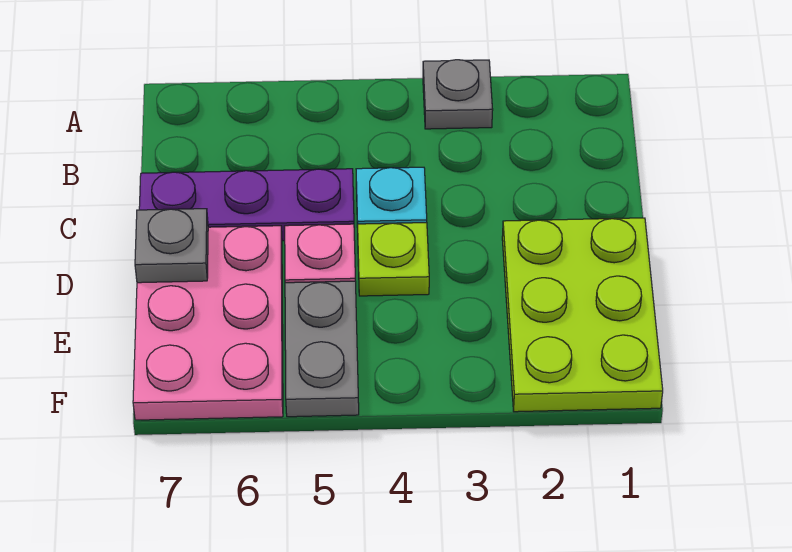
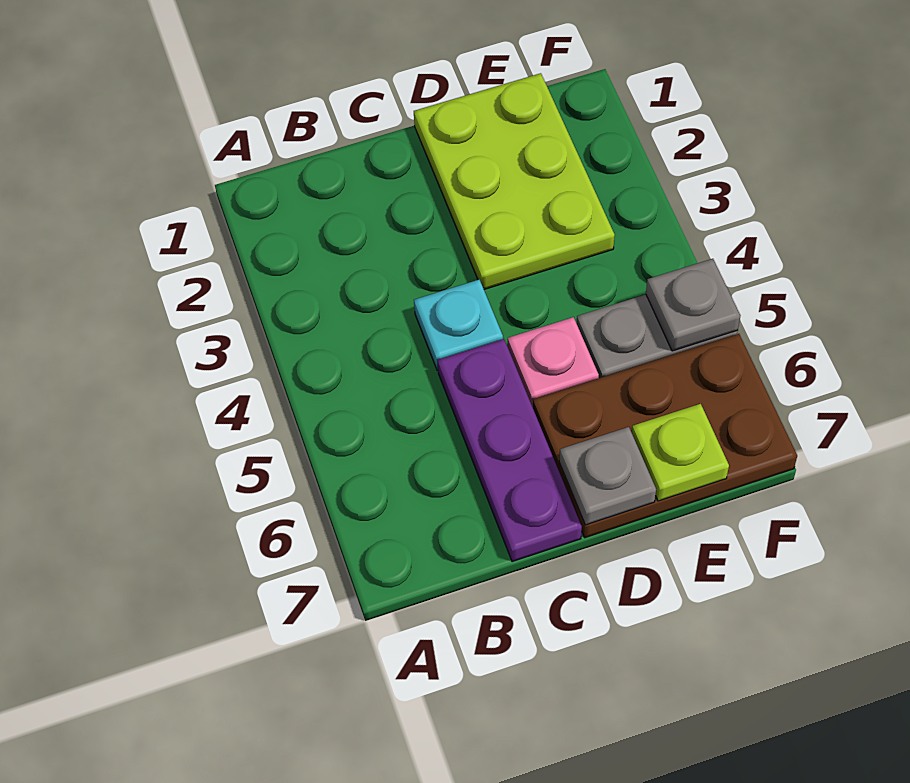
grey plate A3 level 1 -> grey plate F5 level 2
lime plate D1:F2 level 1 -> lime plate D1:E3 level 1
lime plate D4 level 1 -> lime plate E7 level 2
pink plate D6:F7 level 1 -> brown plate D6:F7 level 1

